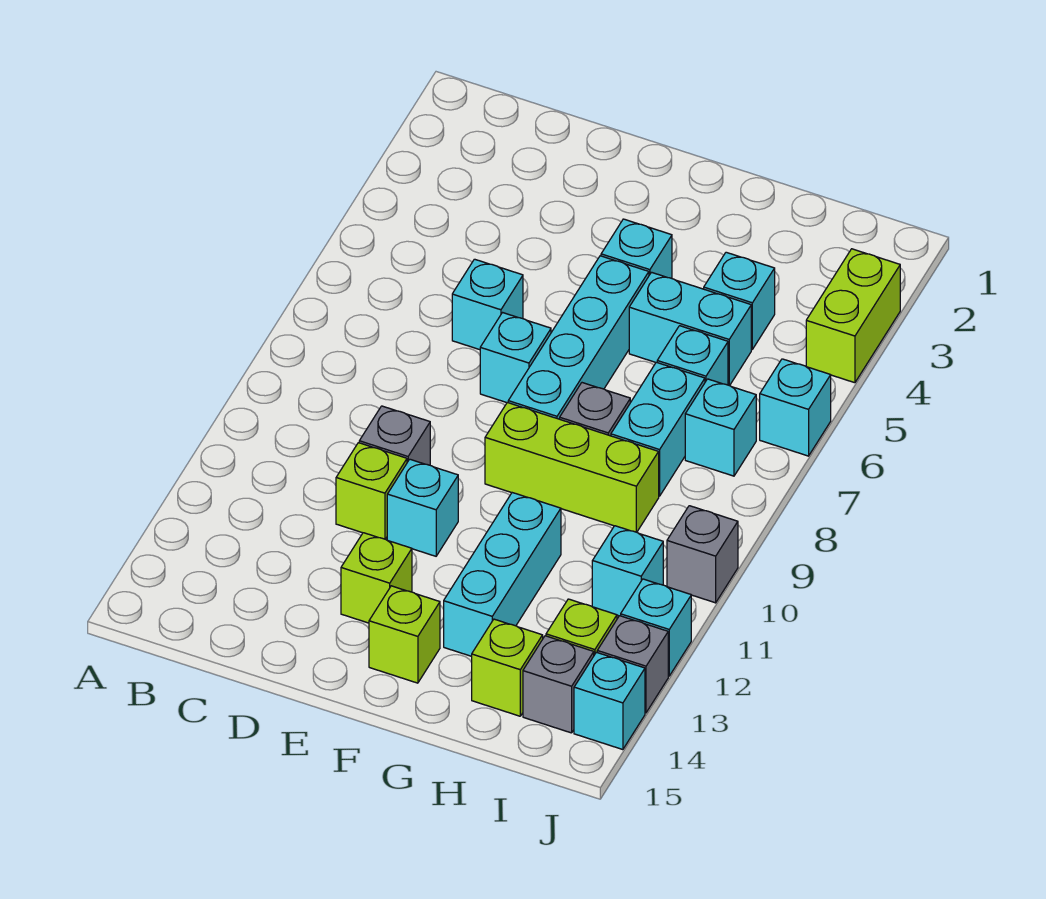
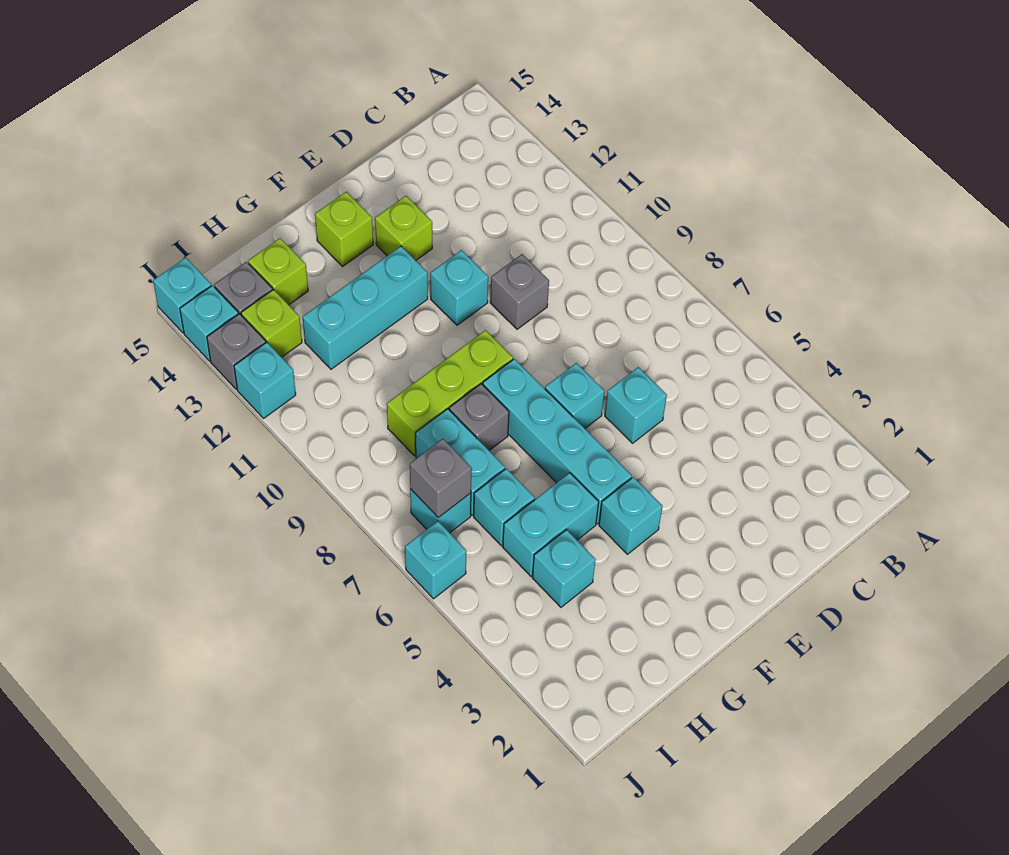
lime brick D11 level 1 -> none
cyan brick G11:G13 level 1 -> cyan brick F12:H12 level 1
cyan brick I11 level 1 -> cyan brick J15 level 1
lime brick J3:J4 level 1 -> none
grey brick J10 level 1 -> grey brick I7 level 2

